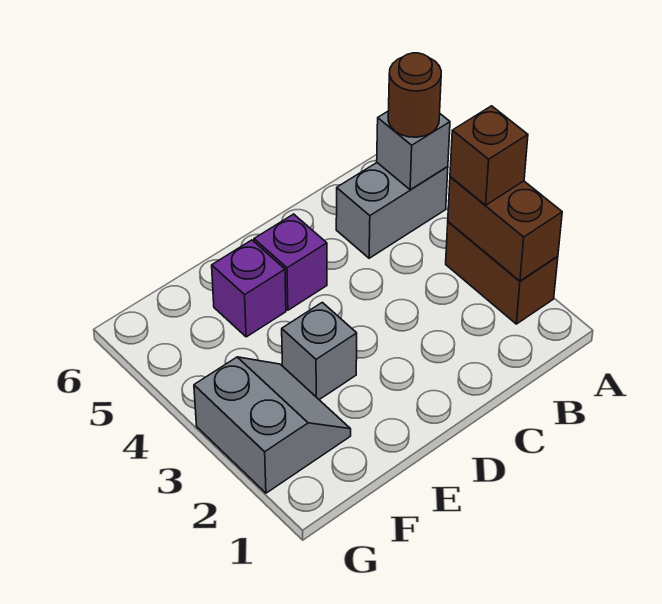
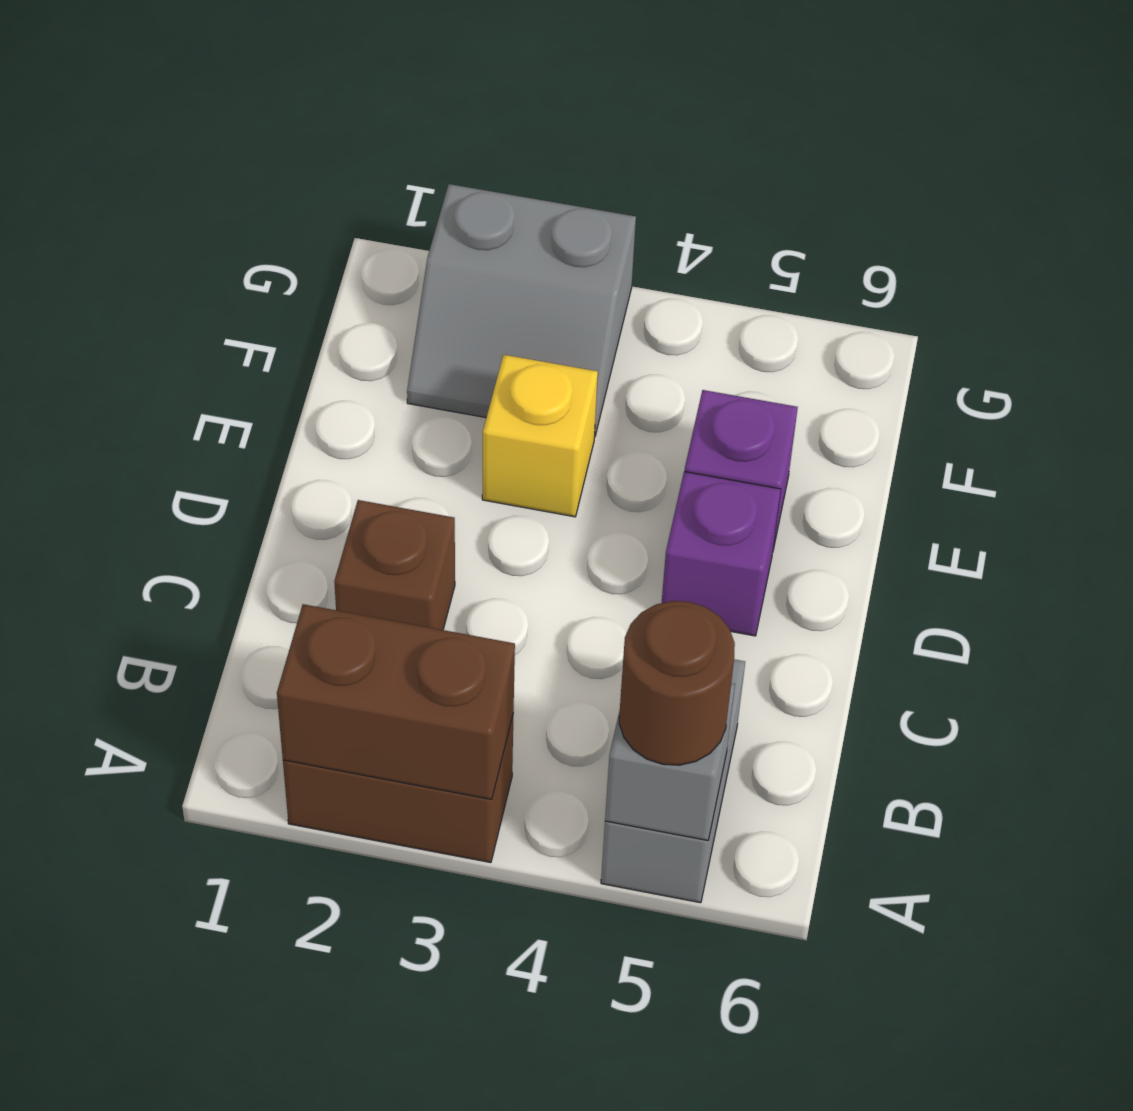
brown brick A3 level 3 -> brown brick C2 level 1
grey brick E3 level 1 -> yellow brick E3 level 1

